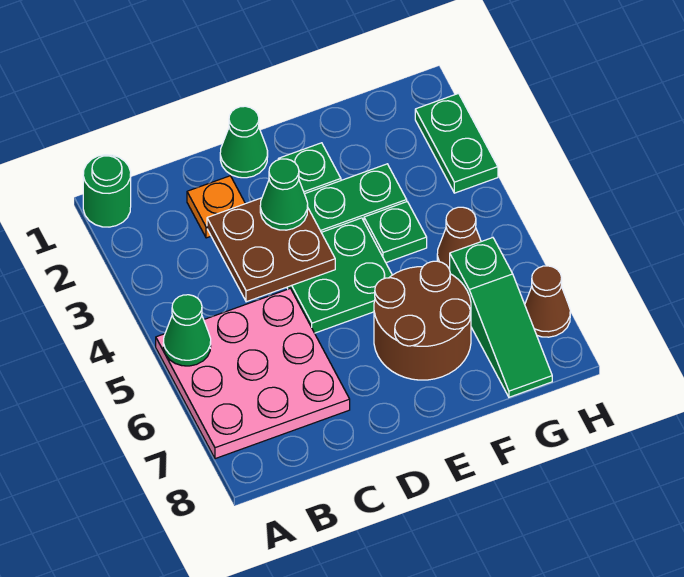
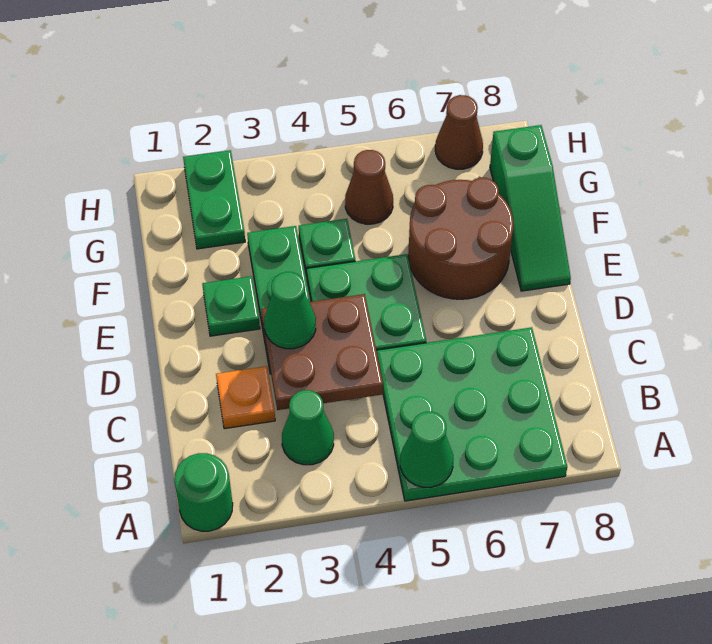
pink plate A5:C7 level 1 -> green plate A5:C7 level 1
green cone D1 level 1 -> green cone B3 level 1
green slope G6:G8 level 1 top 6 -> green slope E8:G8 level 1 top G
green plate H2:H3 level 1 -> green plate G2:H2 level 1

